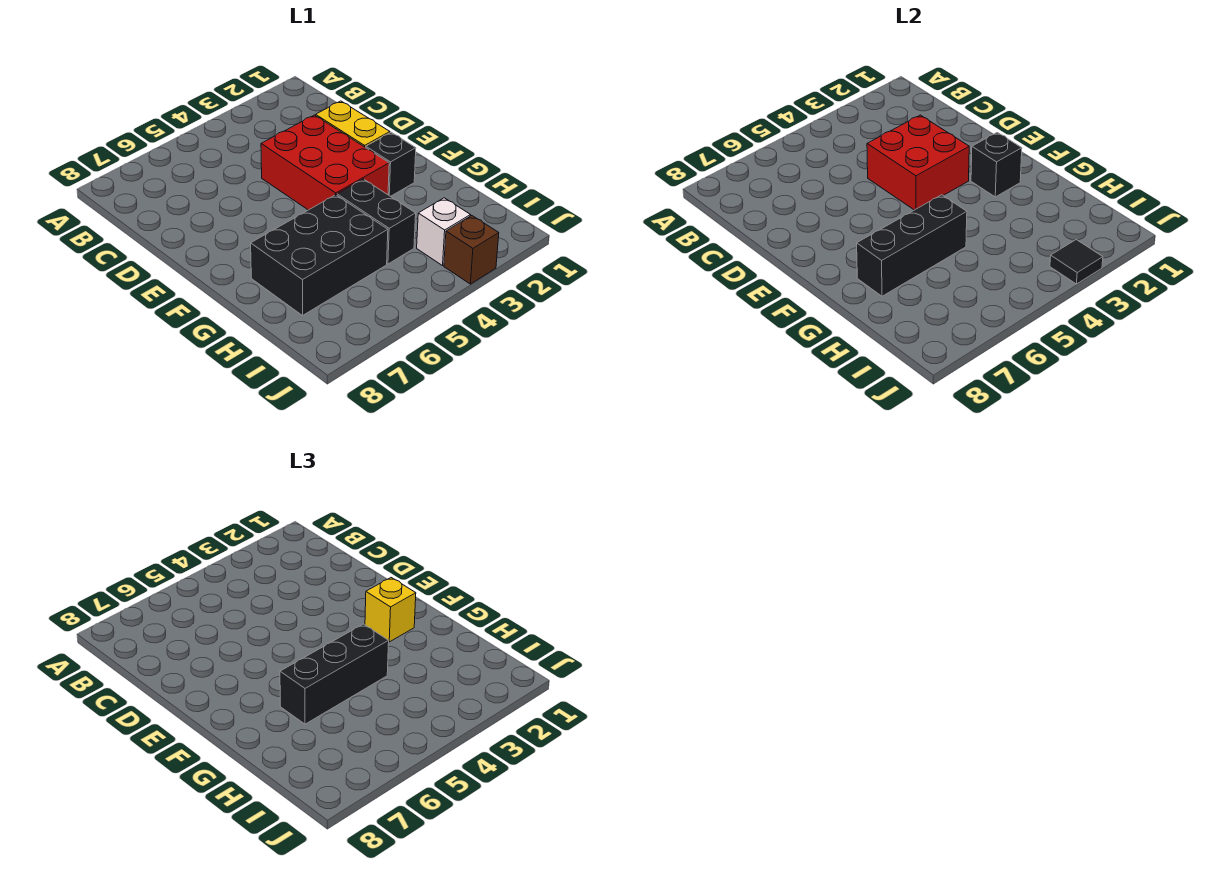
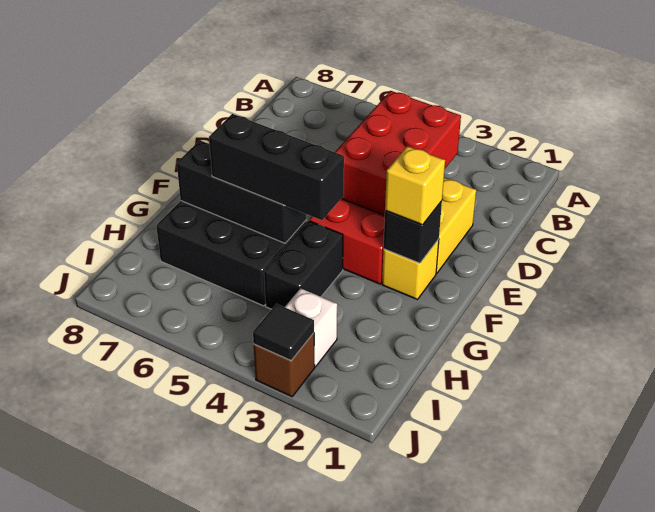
red brick D3:E4 level 2 -> red brick C3:E4 level 2
black brick F2 level 1 -> yellow brick F2 level 1

